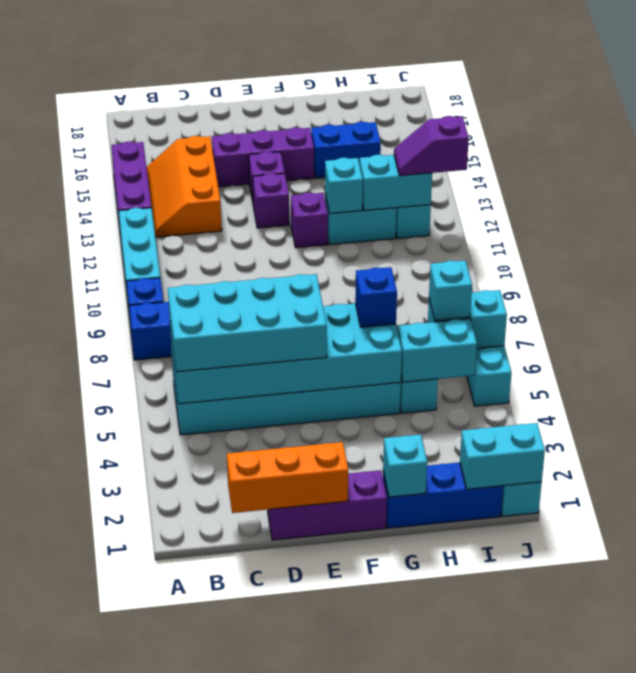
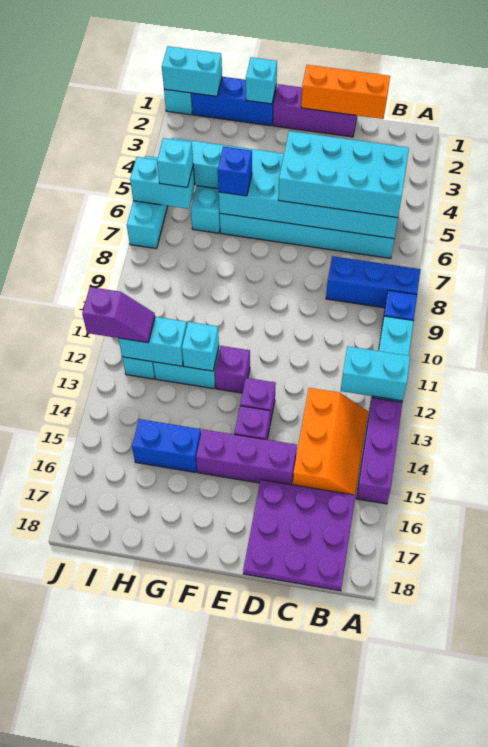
none -> cyan brick A12:B12 level 2
none -> purple plate B16:D18 level 1

